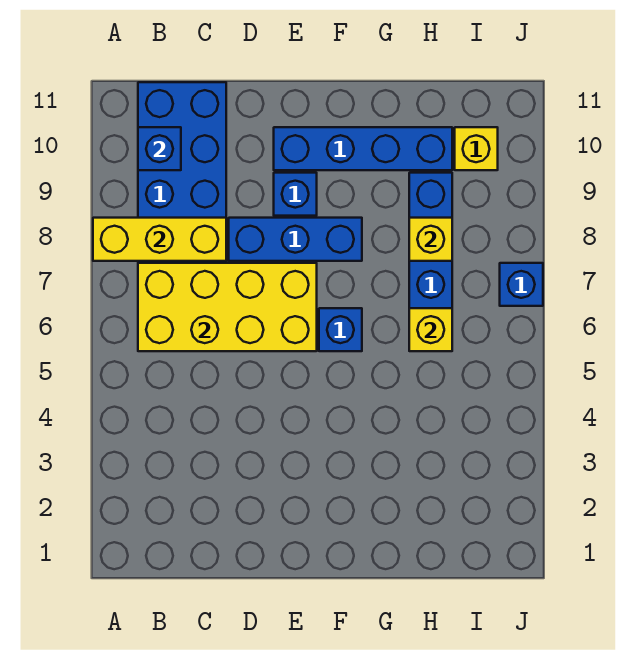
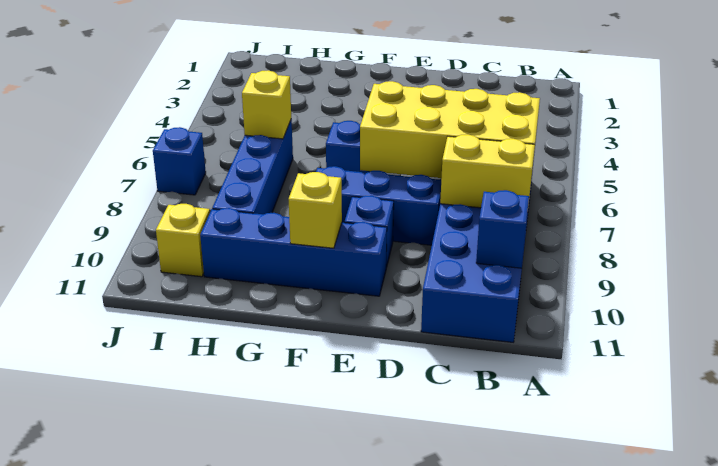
yellow brick A8:C8 level 2 -> yellow brick B8:C8 level 2
yellow brick H8 level 2 -> yellow brick F10 level 2

